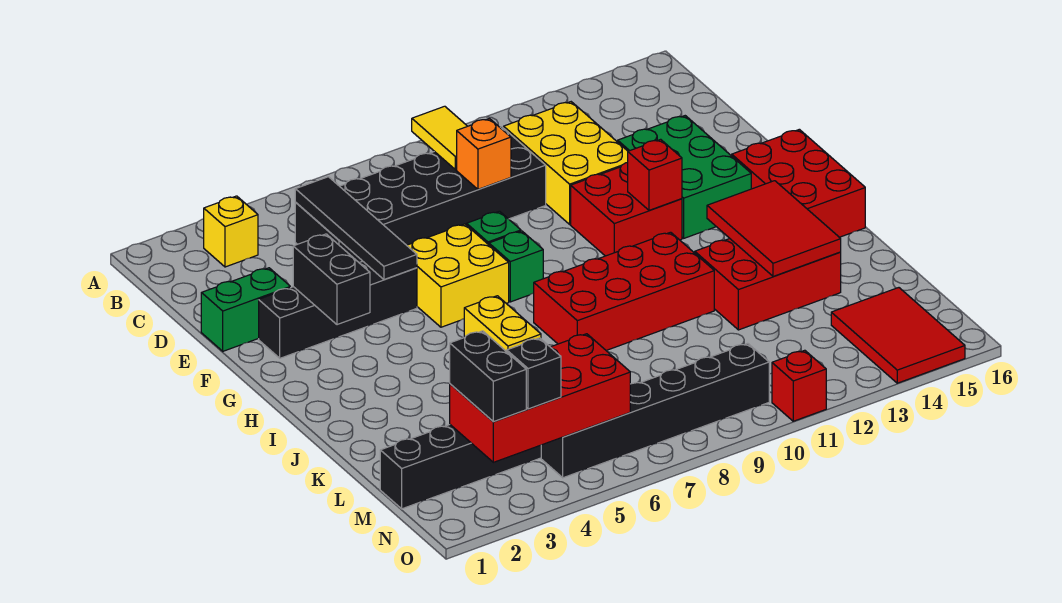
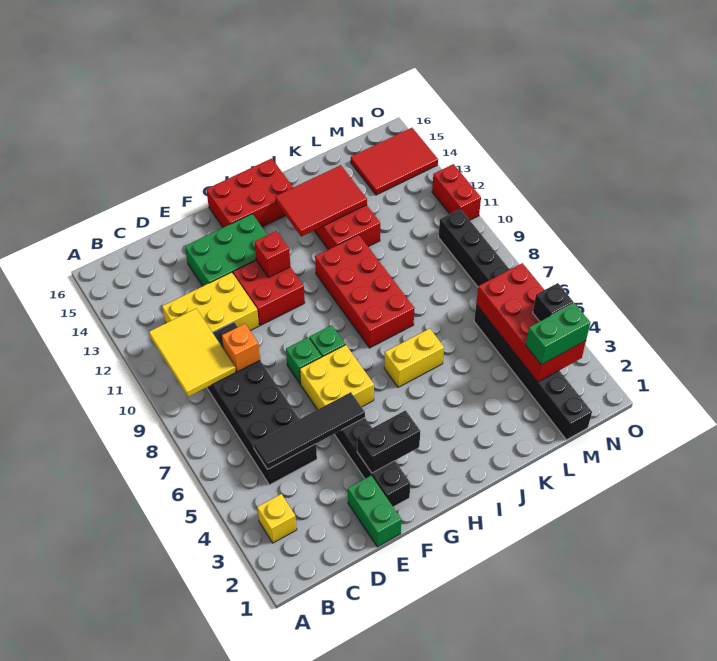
yellow tile B9:C9 level 2 -> yellow tile B9:C11 level 2
black brick M3:N3 level 3 -> green brick M3:N3 level 3
red brick O11 level 1 -> red brick O11:O12 level 1

